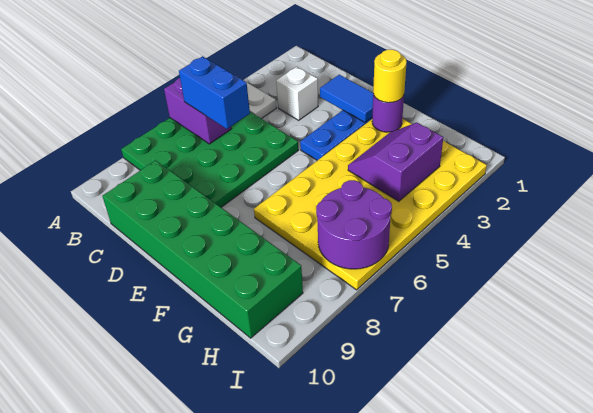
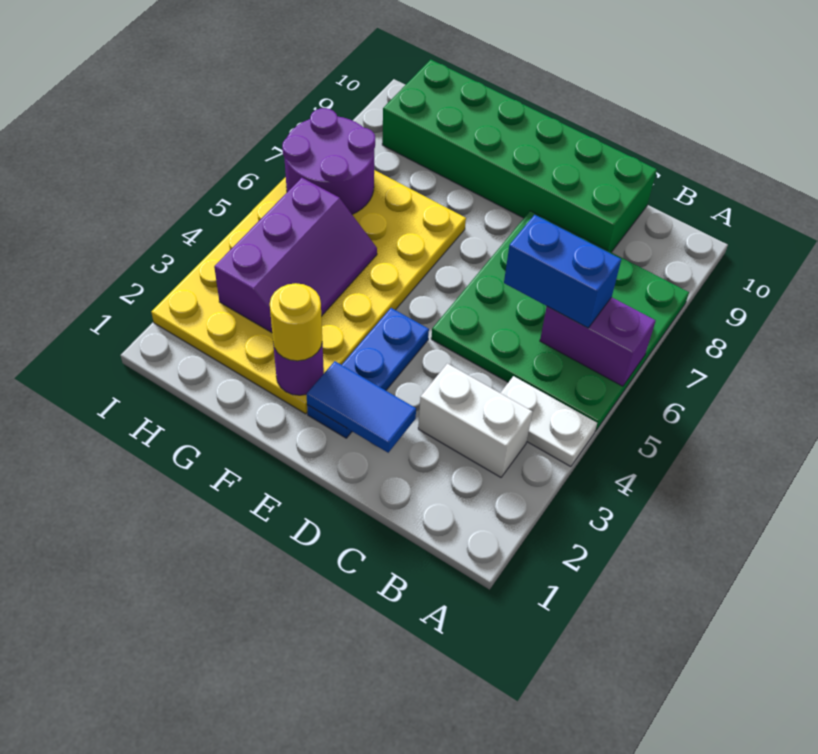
white brick C3 level 1 -> white brick B3:C3 level 1
purple slope G3:H4 level 2 top H -> purple slope G3:H5 level 2 top H

